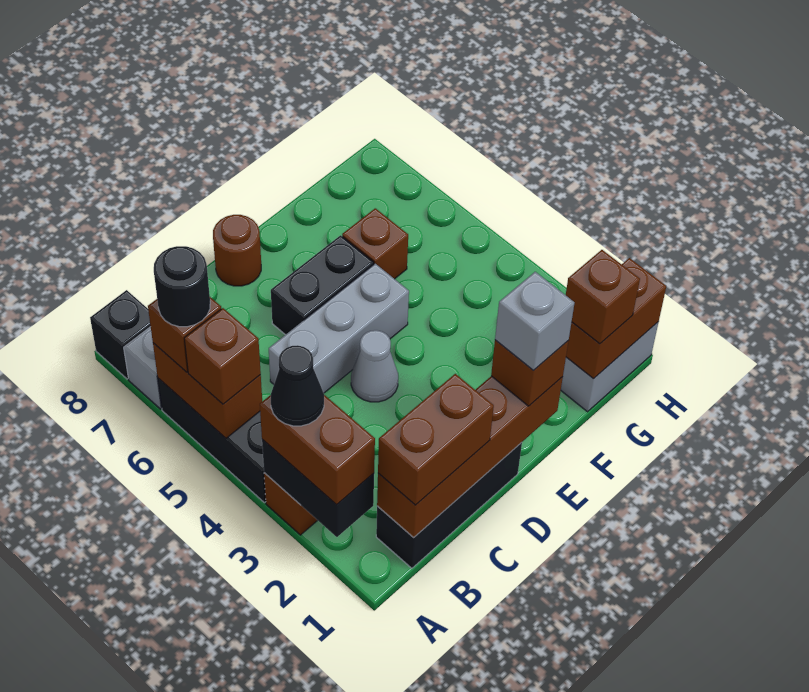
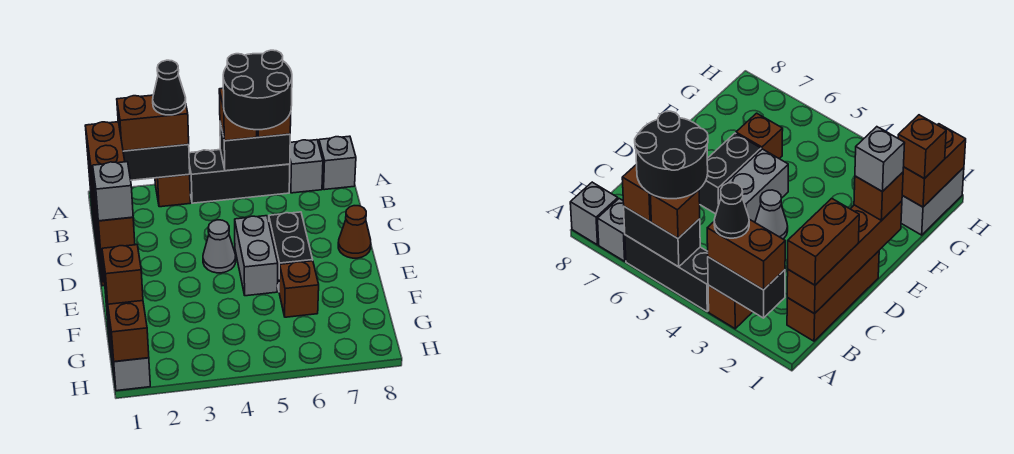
brown brick A5:A6 level 2 -> black brick A5:A6 level 2
black round brick A6 level 4 -> black round brick A5:B6 level 4
black brick A8 level 1 -> grey brick A8 level 1
black brick B1:D1 level 1 -> brown brick B1:D1 level 1
grey brick C5:E5 level 1 -> grey brick D5:E5 level 1
brown round brick D8 level 1 -> brown cone D8 level 1

